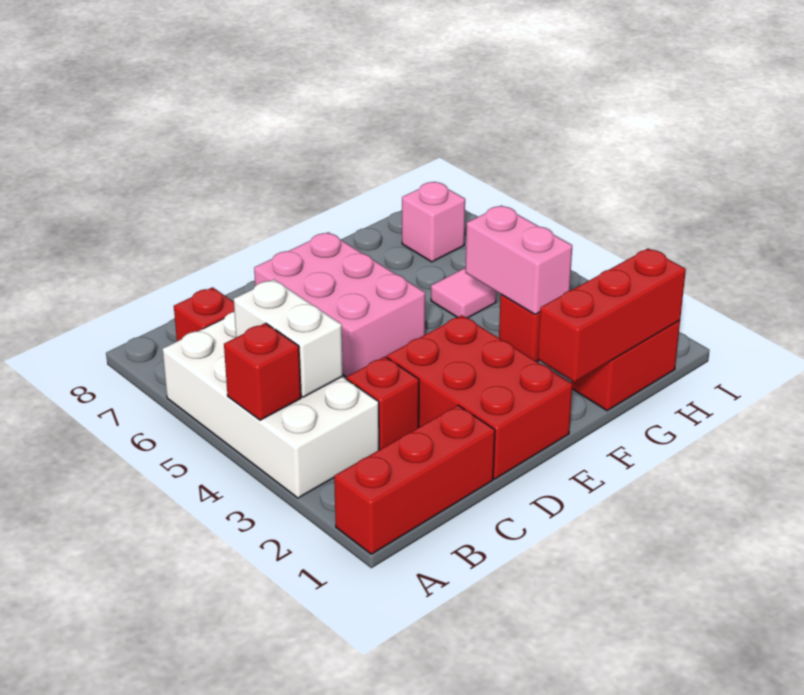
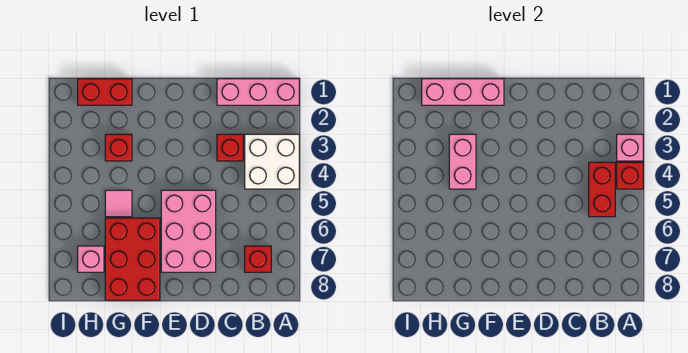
red brick A1:C1 level 1 -> pink brick A1:C1 level 1
white brick A3:B6 level 1 -> white brick A3:B4 level 1
none -> pink brick A3 level 2
white brick B4:B5 level 2 -> red brick B4:B5 level 2
red brick D1:E3 level 1 -> red brick F6:G8 level 1
red brick F1:H1 level 2 -> pink brick F1:H1 level 2

